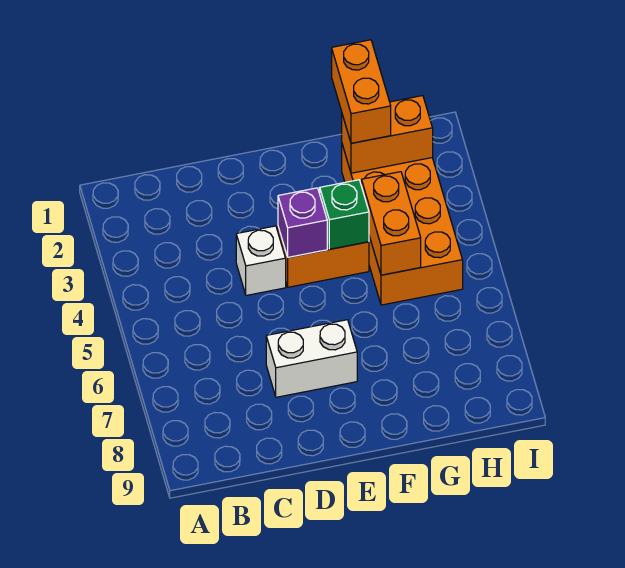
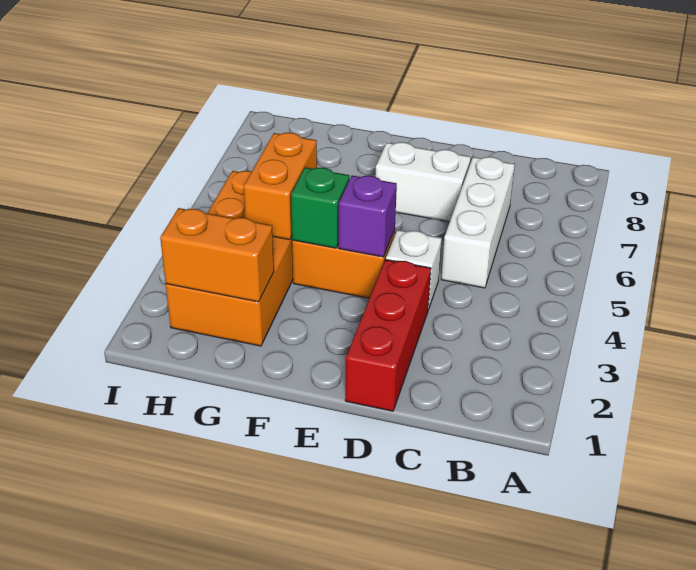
none -> white brick C5:C7 level 1
none -> red brick D1:D3 level 1
orange brick G1:G2 level 3 -> none

